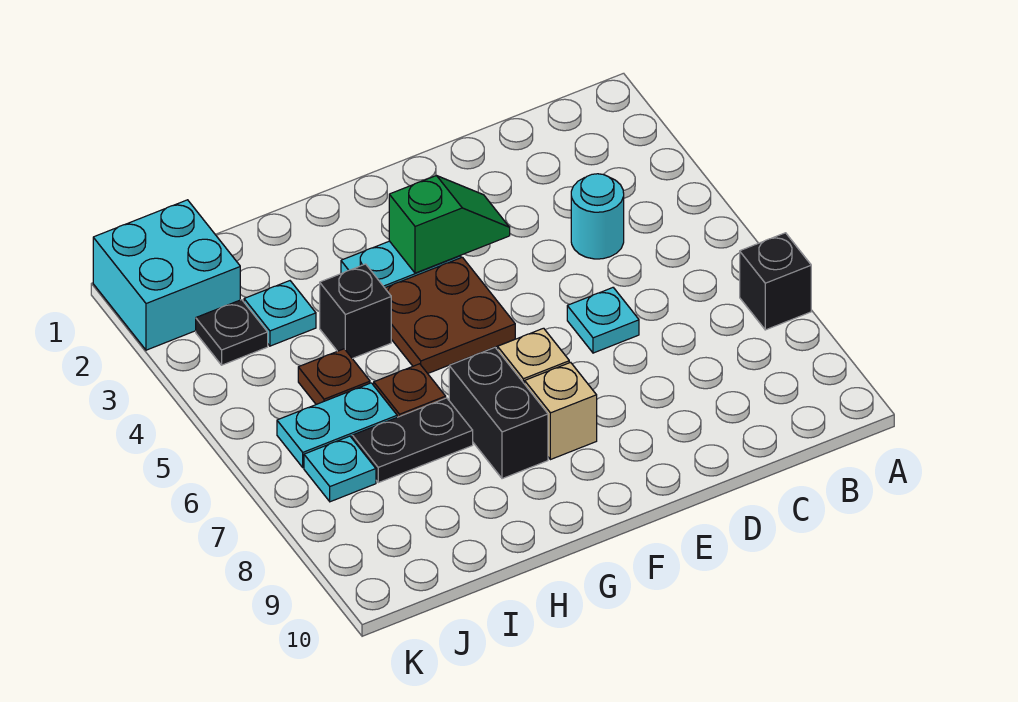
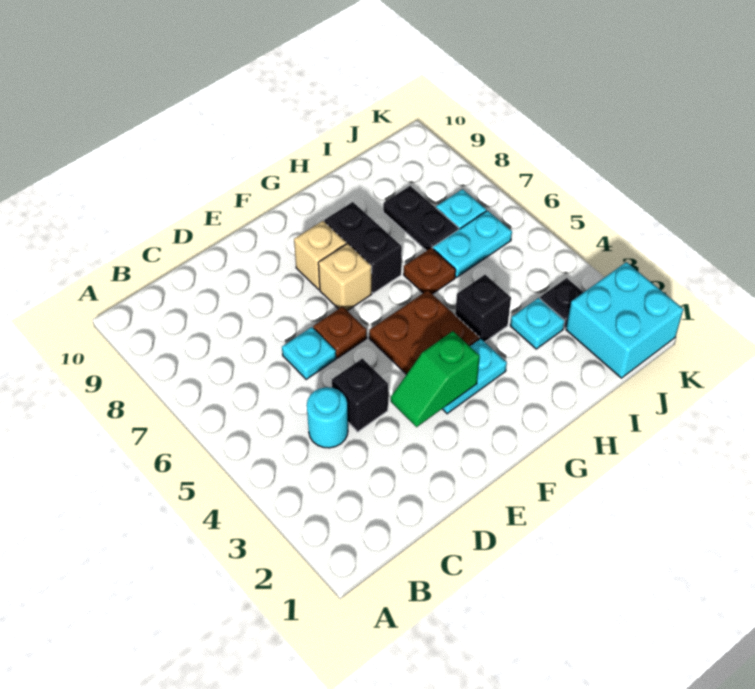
black brick A7 level 1 -> black brick D4 level 1
black plate H7:I7 level 1 -> black plate I7:I8 level 1
brown plate I5 level 1 -> brown plate E6 level 1

